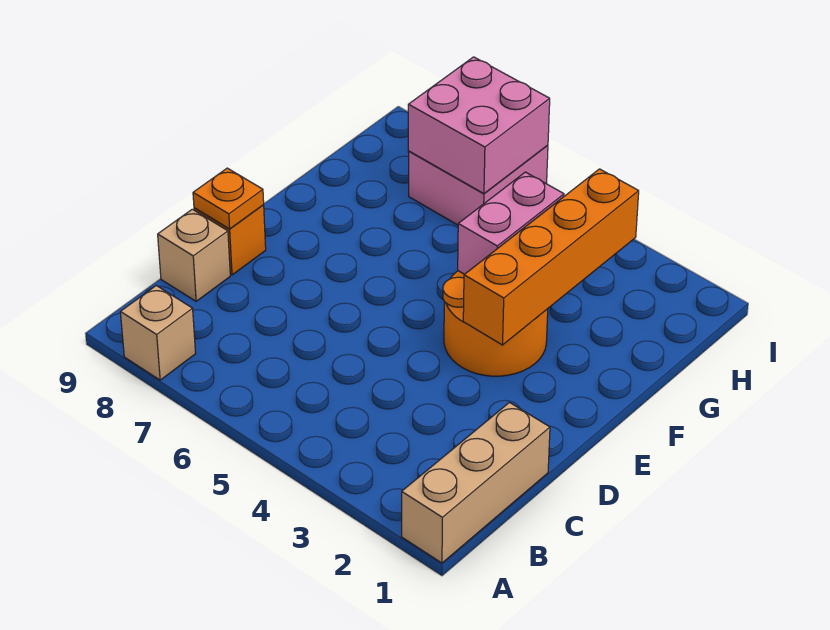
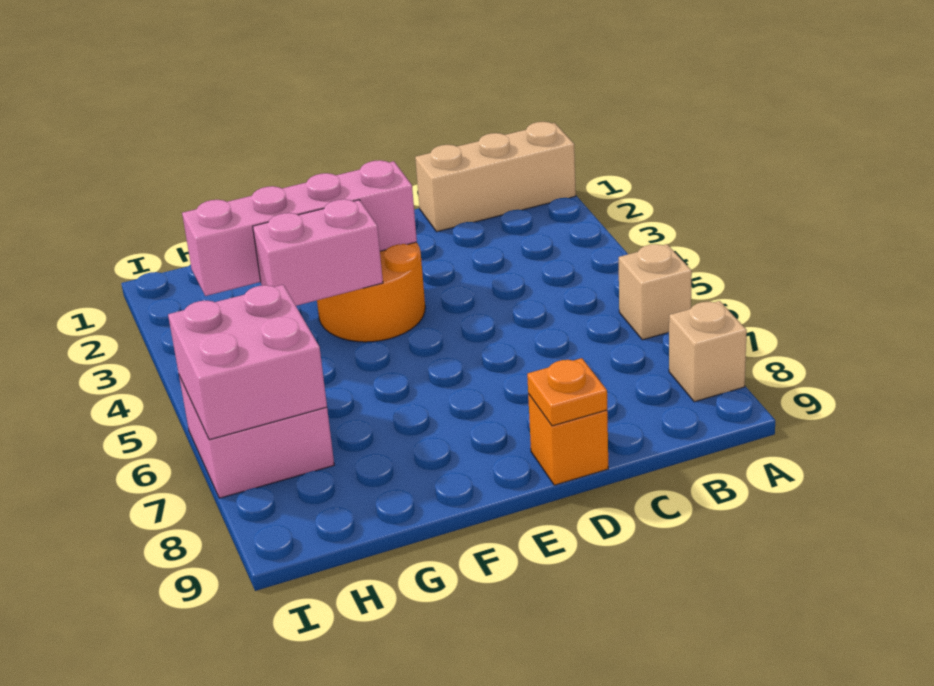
tan brick C9 level 1 -> tan brick A6 level 1
orange brick E3:H3 level 2 -> pink brick E3:H3 level 2

